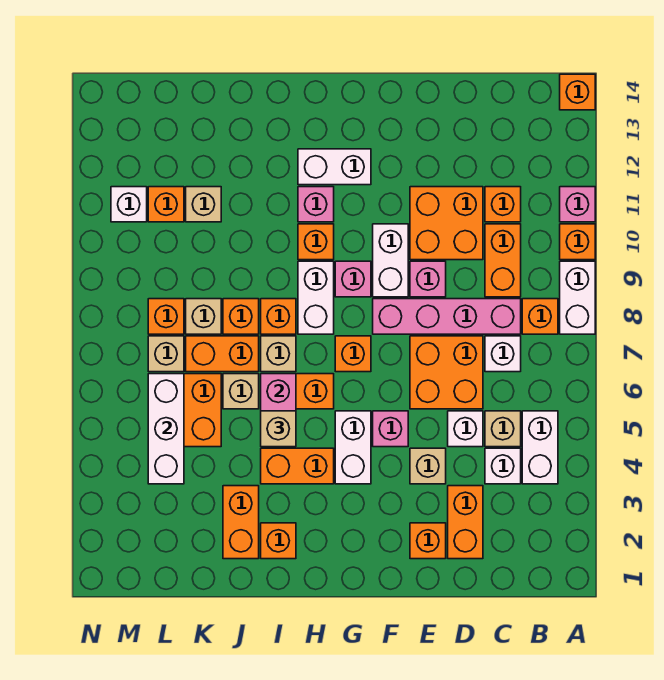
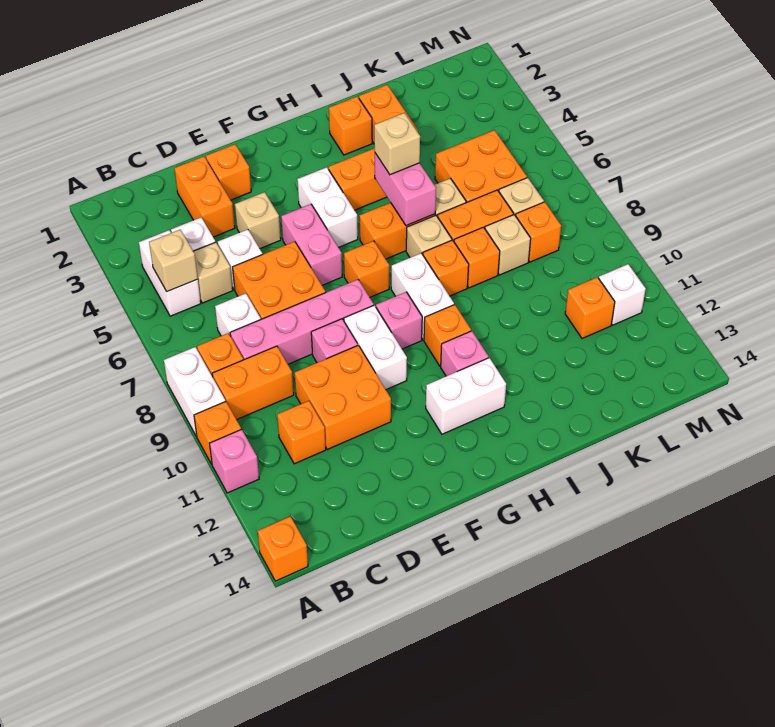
orange brick C9:C10 level 1 -> orange brick B9:C9 level 1
pink brick F5 level 1 -> pink brick F5:F6 level 1
tan brick K11 level 1 -> tan brick B5 level 2
white brick L4:L6 level 2 -> none

